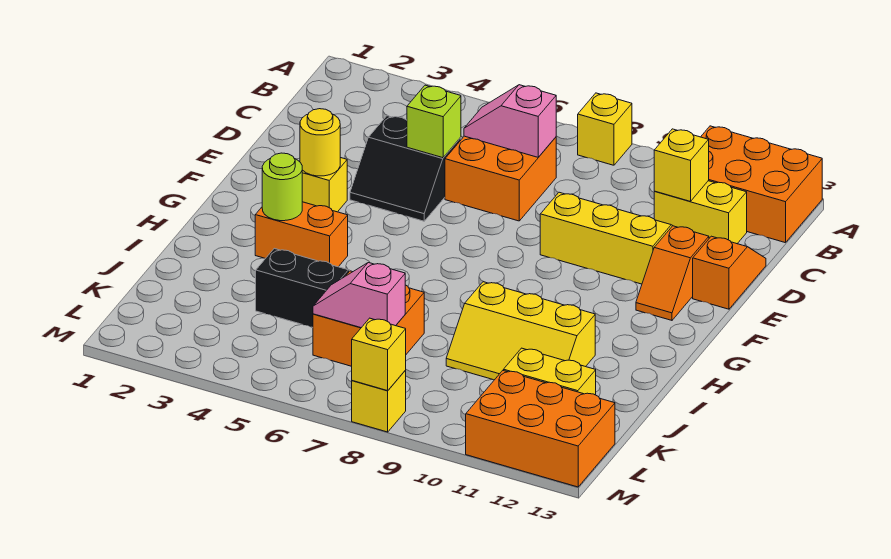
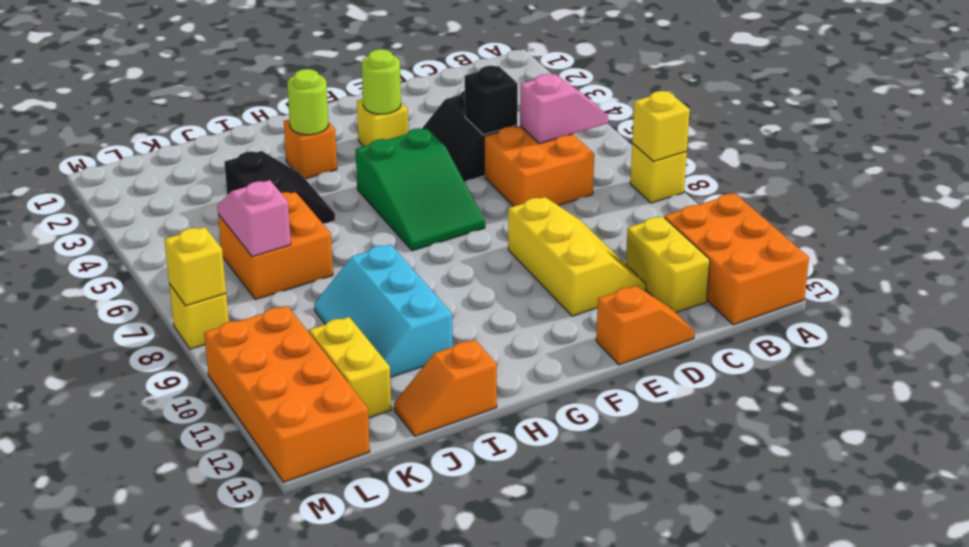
pink slope C6:C7 level 2 top 7 -> pink slope B6:C6 level 2 top C
yellow brick C11 level 2 -> yellow brick A8 level 2
lime brick D5 level 2 -> black brick D5 level 2
orange slope E12:F12 level 1 top E -> orange slope I13:J13 level 1 top I
yellow round brick F3 level 2 -> lime round brick F3 level 2
none -> green slope F5:G7 level 1 top 5
orange brick H3:H4 level 1 -> orange brick H3 level 1
yellow slope I9:J11 level 1 top I -> cyan slope I9:J11 level 1 top I
orange brick L11:M13 level 1 -> orange brick L10:M13 level 1

